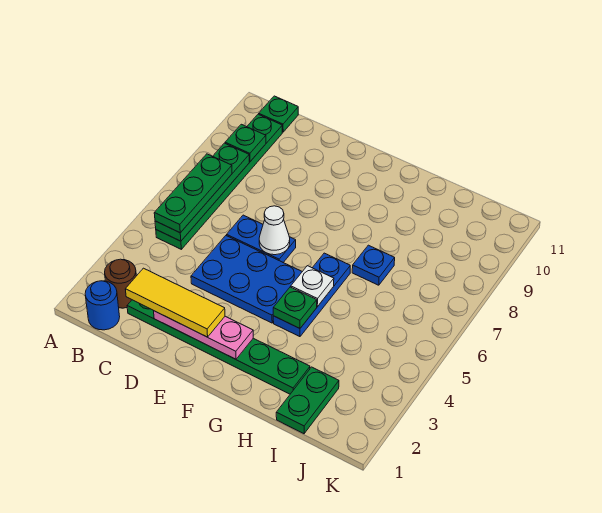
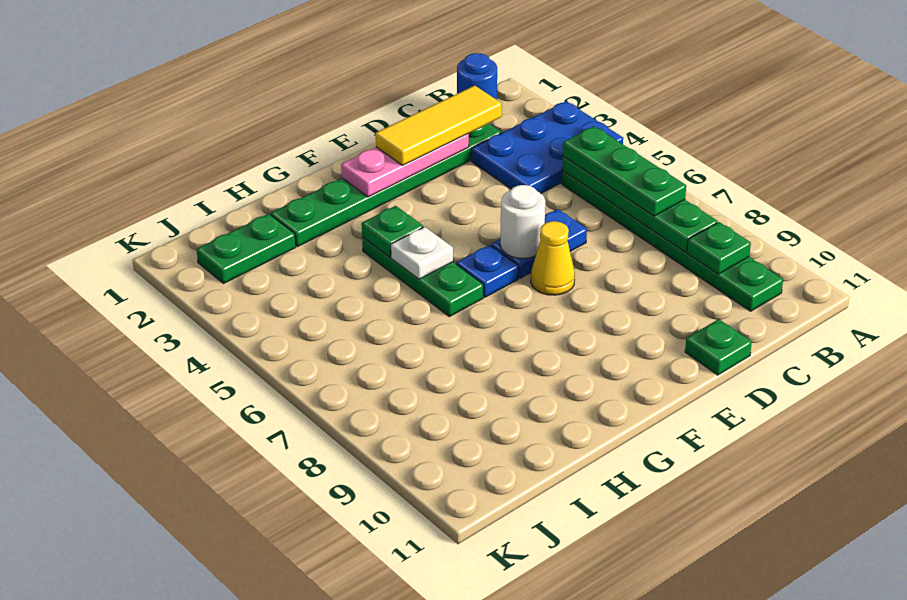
brown round brick B2 level 1 -> none
green plate B11 level 1 -> green plate D11 level 1
blue plate D4:F5 level 1 -> blue plate A3:C4 level 1
white cone E6 level 2 -> white round brick E6 level 2
none -> yellow cone E7 level 1
blue plate G4:G6 level 1 -> green plate G4:G6 level 1
blue plate H7 level 1 -> blue plate F6 level 1
green plate I1:I2 level 1 -> green plate I2:J2 level 1

